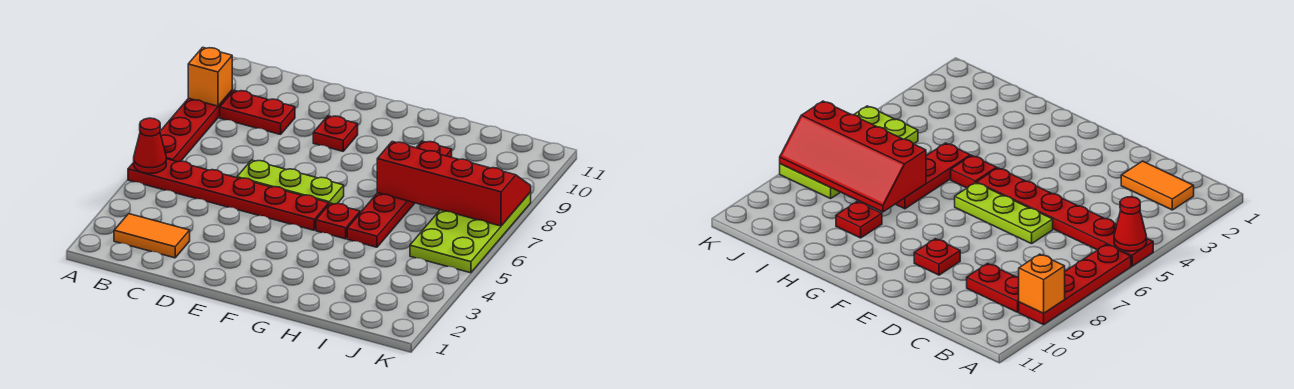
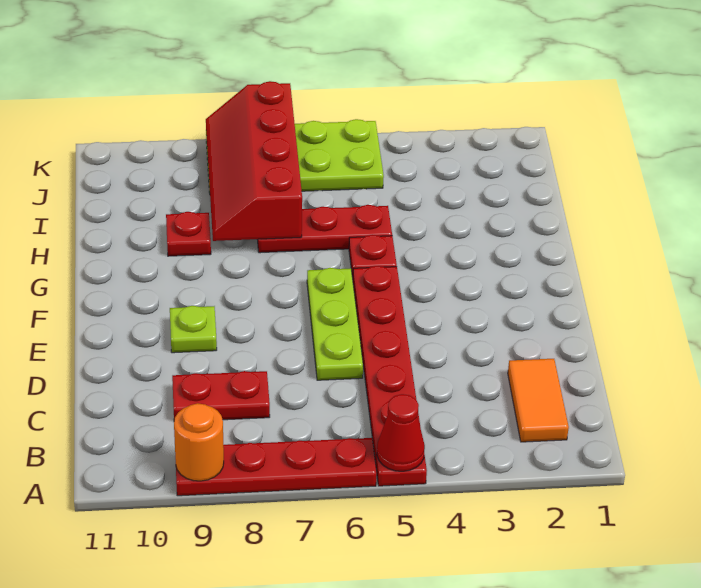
orange brick A9 level 2 -> orange round brick A9 level 2
red plate B9:C9 level 1 -> red plate C8:C9 level 1
red plate E9 level 1 -> lime plate E9 level 1

